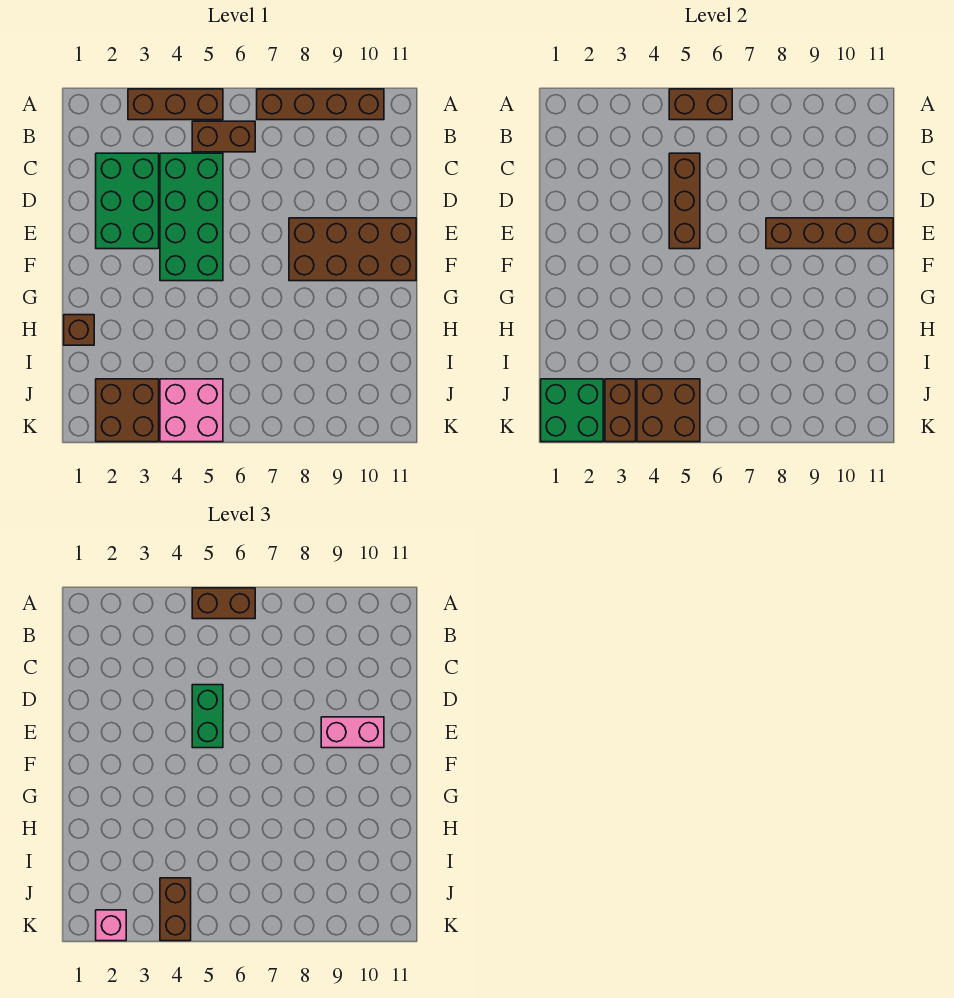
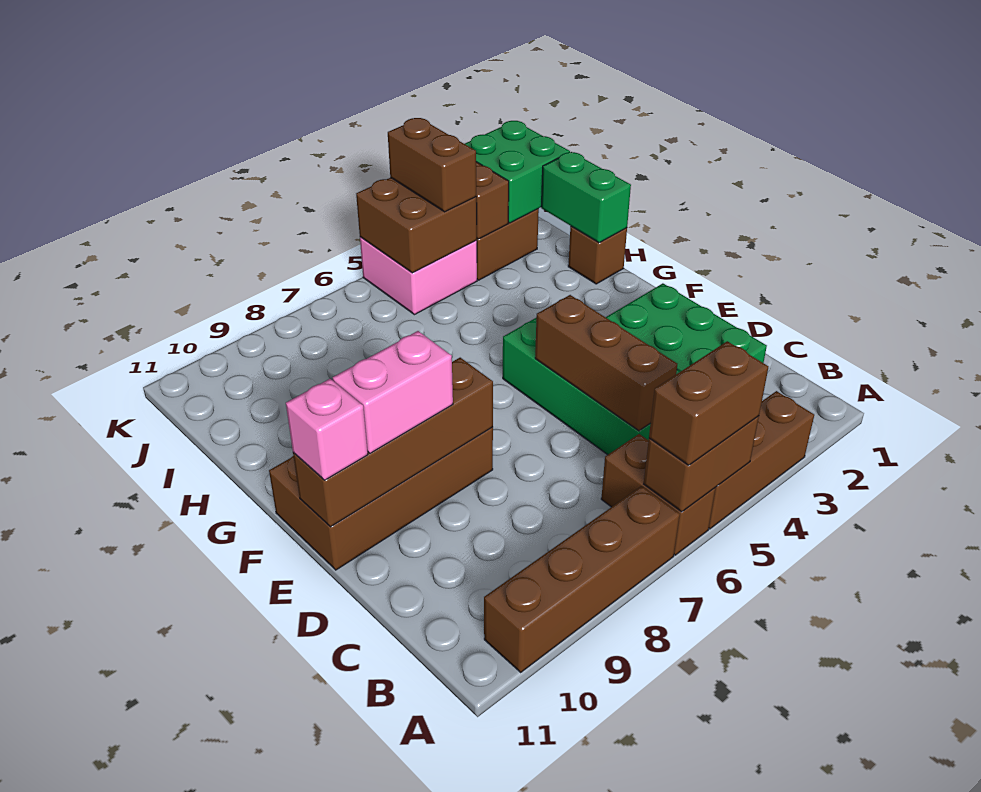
brown brick B5:B6 level 1 -> brown brick A6:B6 level 1
green brick D5:E5 level 3 -> green brick H1:I1 level 2
pink brick K2 level 3 -> pink brick E11 level 3

